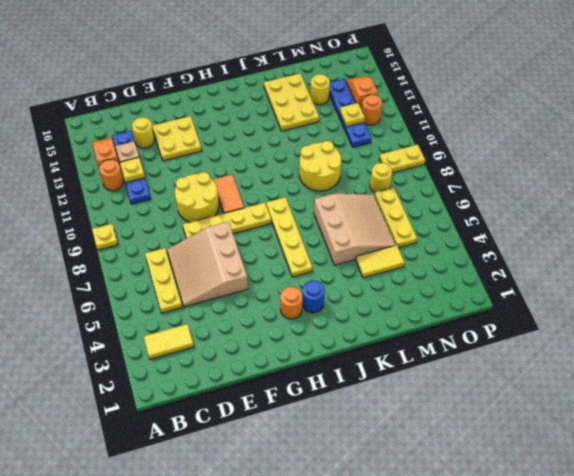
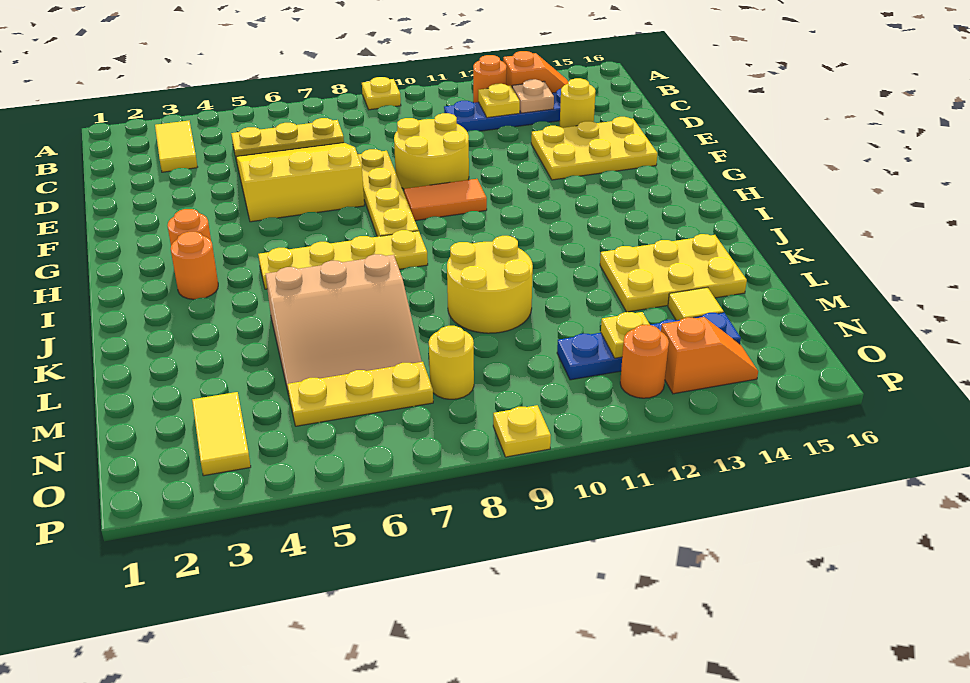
tan slope D5:F7 level 1 top F -> yellow slope D5:F7 level 1 top F
yellow plate E13:F14 level 1 -> yellow plate E13:F15 level 1
blue round brick I3 level 1 -> orange round brick I3 level 1
yellow tile L4:M4 level 1 -> yellow tile N3:O3 level 1
yellow round brick M14 level 1 -> yellow tile M14 level 1
yellow plate O9:P9 level 1 -> yellow plate P9 level 1

